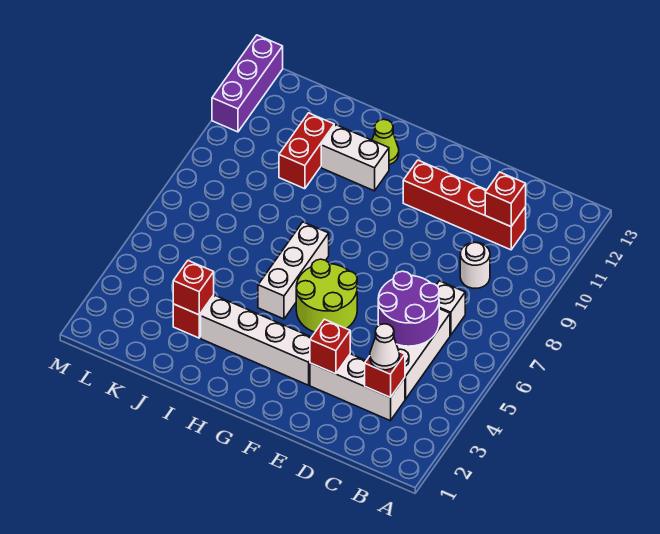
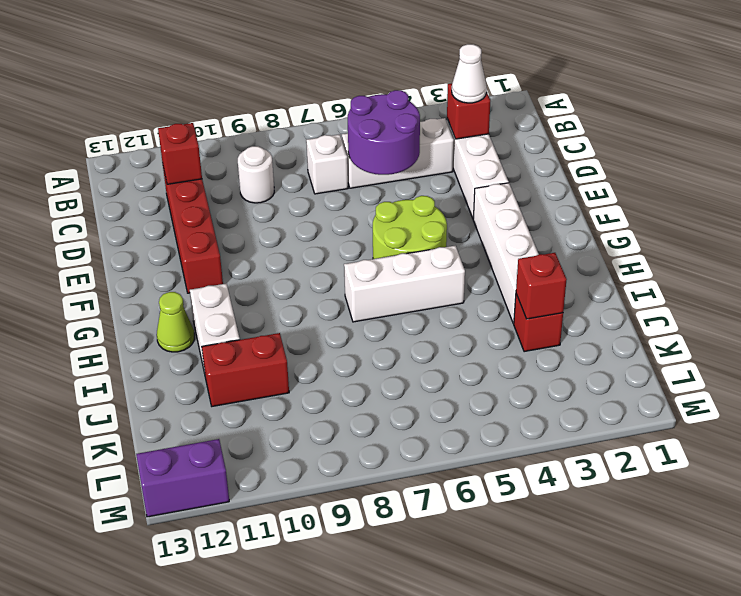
red brick E3 level 2 -> none
purple brick M11:M13 level 1 -> purple brick M12:M13 level 1

